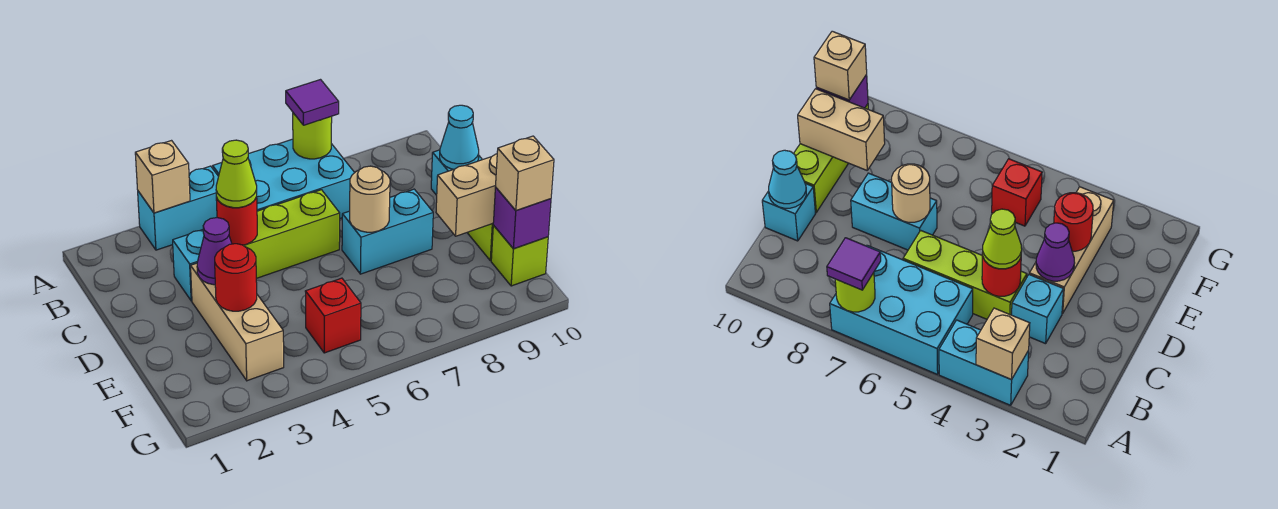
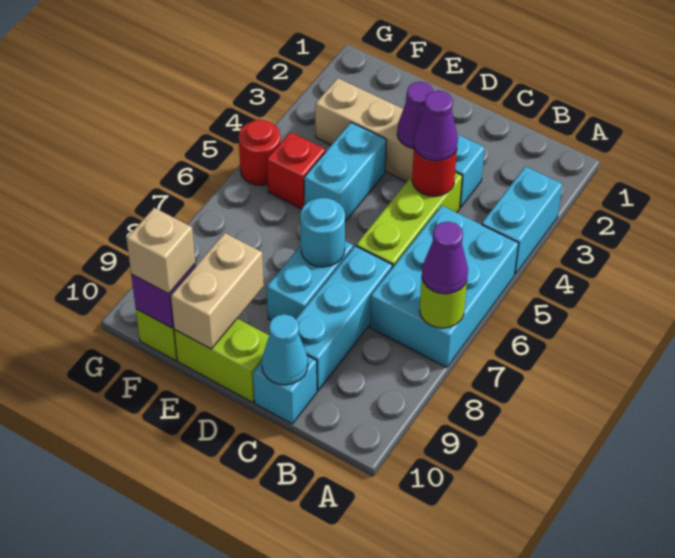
tan brick A3 level 2 -> none
purple tile A7 level 3 -> purple cone A7 level 3
lime cone C4 level 3 -> purple cone C4 level 3
none -> cyan brick C7:C9 level 1
tan round brick D7 level 2 -> cyan round brick D7 level 2
red round brick E3 level 2 -> red round brick G5 level 1
none -> cyan brick E4:E5 level 1

